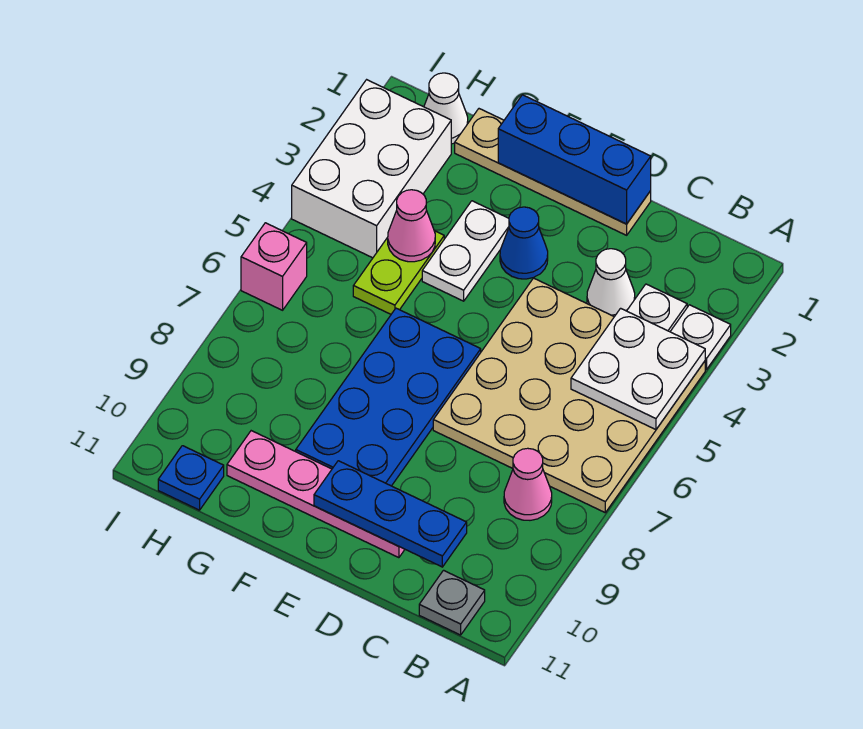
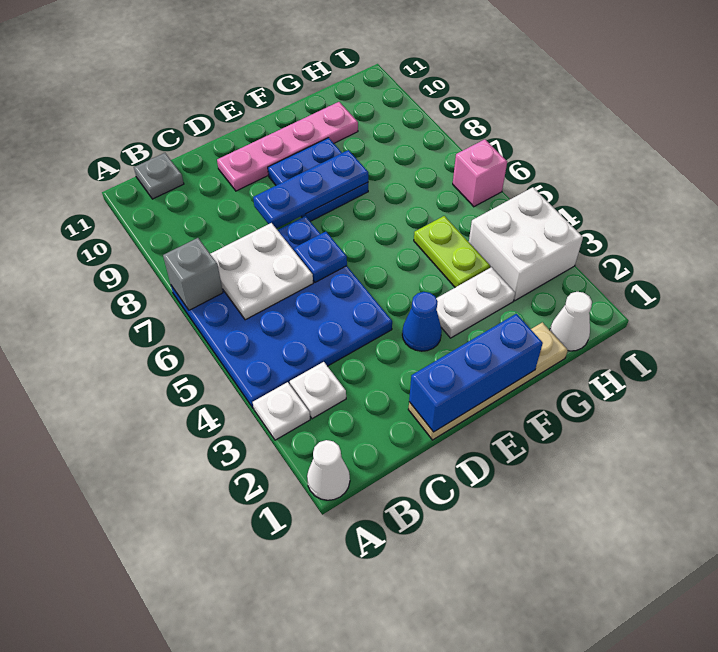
tan plate A4:D7 level 1 -> blue plate A4:D7 level 1
white plate A4:B5 level 2 -> white plate B6:C7 level 2
none -> grey brick A7 level 2
pink cone B8 level 1 -> none
white cone C3 level 1 -> white cone A1 level 1
blue plate C10:E10 level 2 -> blue plate D8:F8 level 2
blue plate E6:F9 level 1 -> blue plate E8:F9 level 1
white plate F3:F4 level 1 -> white plate F3:G3 level 1
pink cone G4 level 2 -> none
white brick H2:I4 level 1 -> white brick H3:I4 level 1
blue plate H11 level 1 -> blue plate D6 level 2

